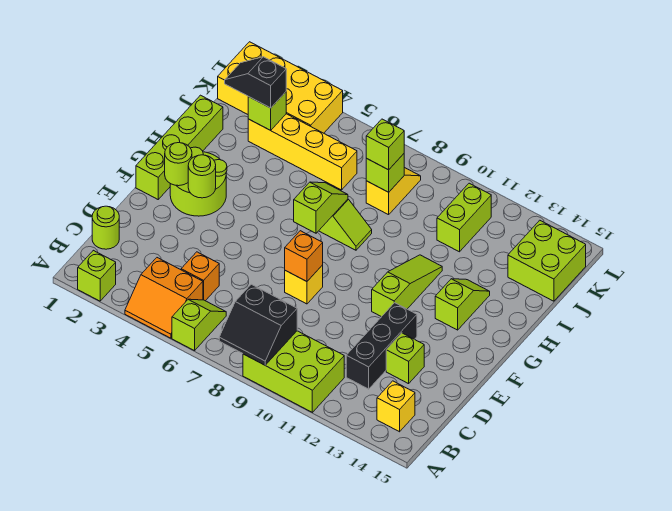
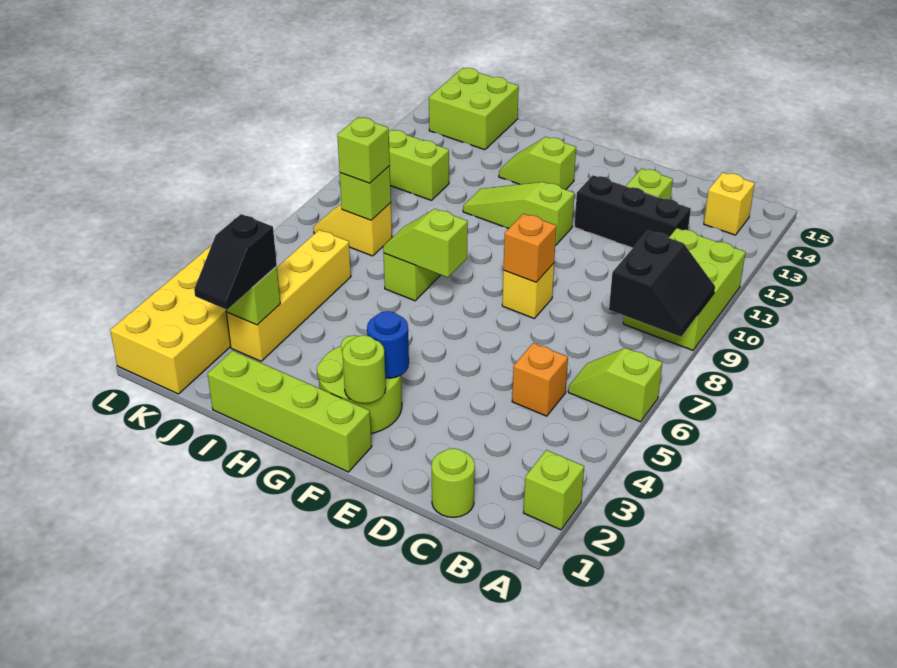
orange slope A4:B5 level 1 top B -> none
lime round brick F3 level 2 -> blue round brick F3 level 2

